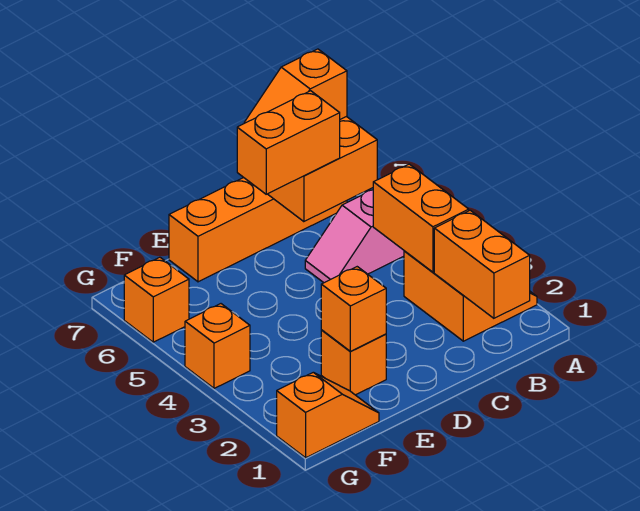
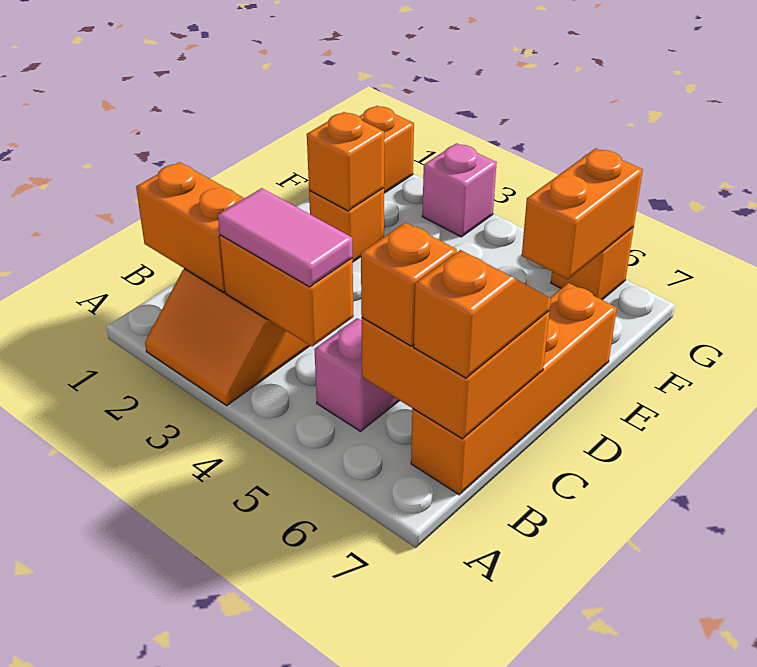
none -> pink tile B3:B4 level 3
orange brick C6:D6 level 3 -> orange brick F6:G6 level 2
none -> pink brick G3 level 1
orange brick G4 level 1 -> orange brick B6 level 3

